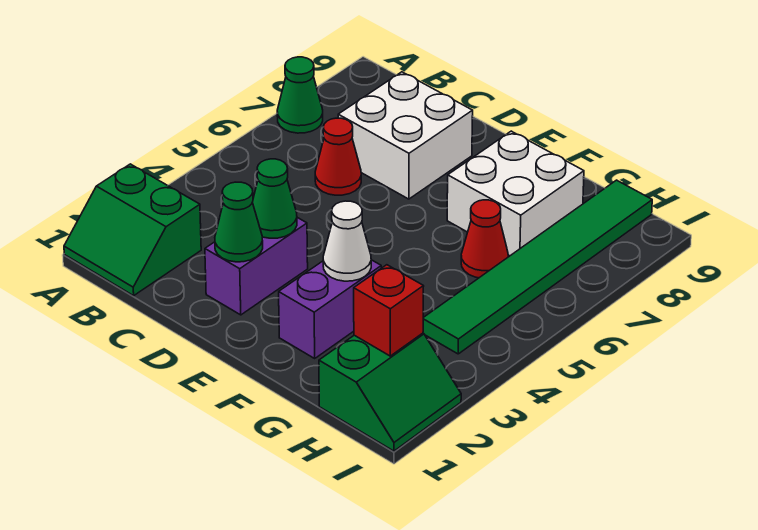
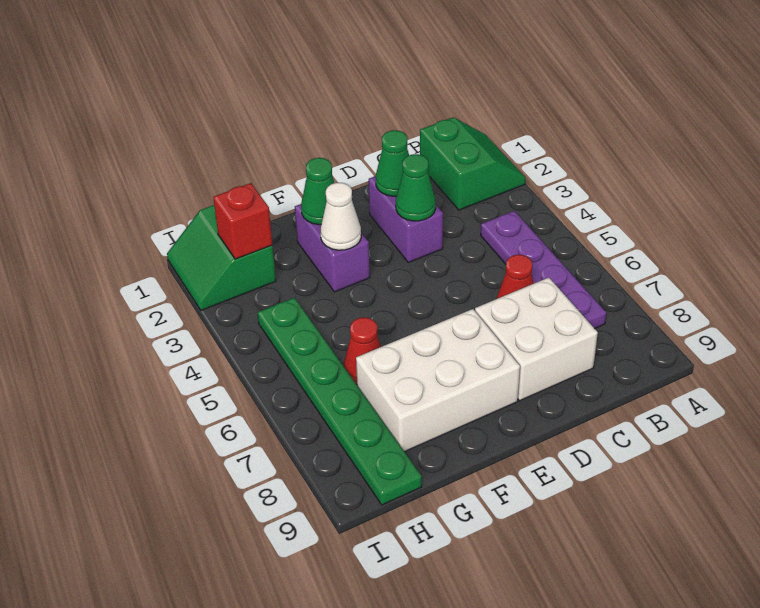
green slope A1:B2 level 1 top 2 -> green slope A1:B2 level 1 top B
green cone A7 level 1 -> green cone F2 level 2
none -> purple plate B4:B7 level 1
white brick F7:G8 level 1 -> white brick E7:G8 level 1
green tile H4:H9 level 1 -> green plate H4:H9 level 1

